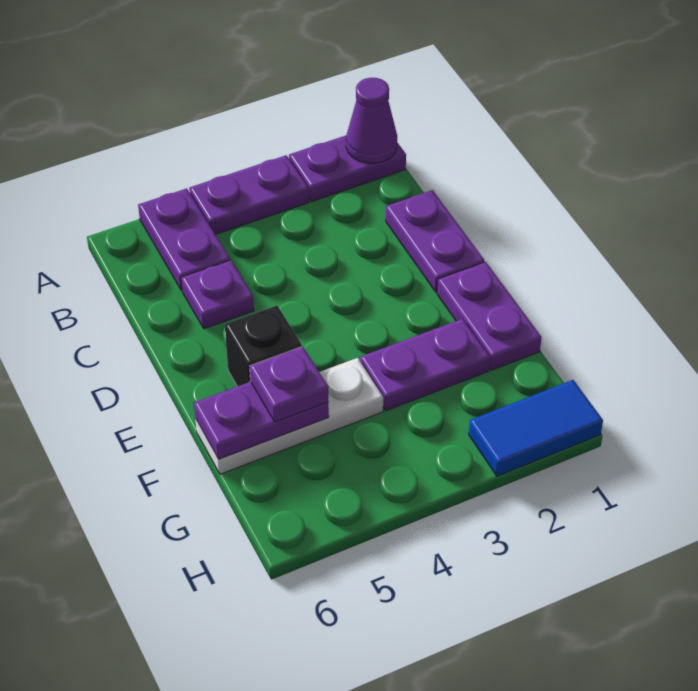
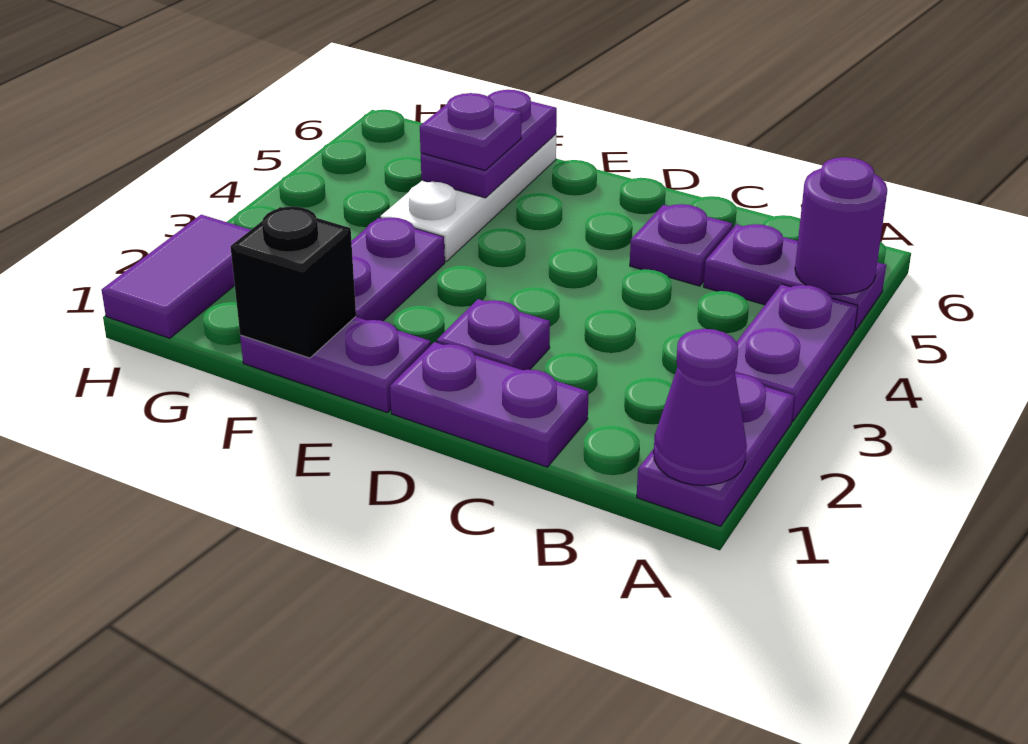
none -> purple round brick A5 level 2
none -> purple plate D2 level 1
black brick E5 level 1 -> black brick F1 level 2
blue tile H1:H2 level 1 -> purple tile H1:H2 level 1

